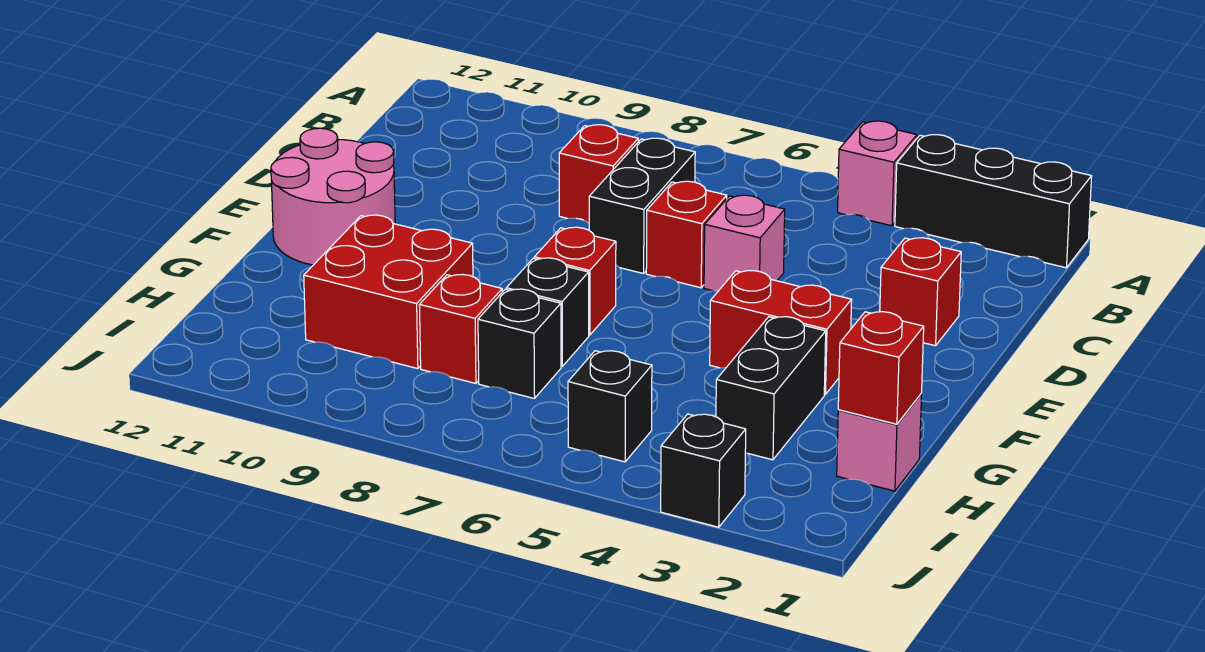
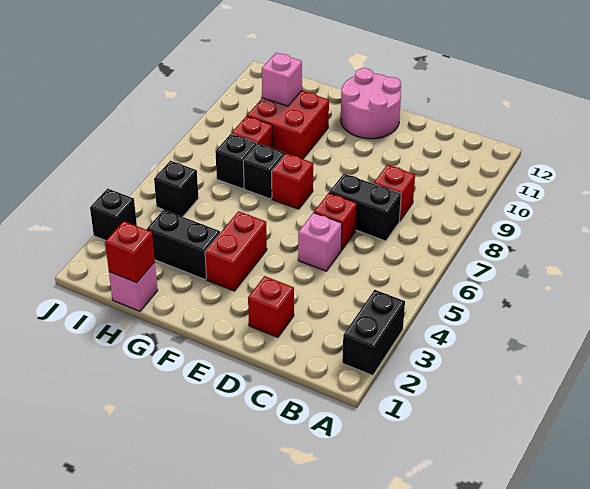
black brick A1:A3 level 1 -> black brick A2:A3 level 1
pink brick A4 level 1 -> pink brick H10 level 2

